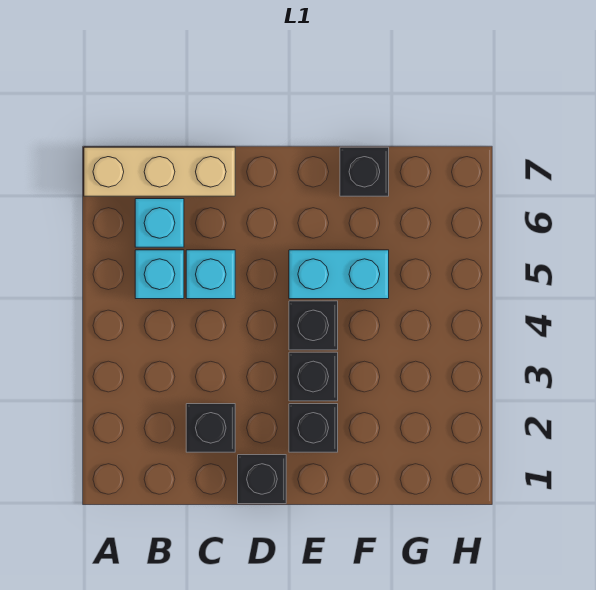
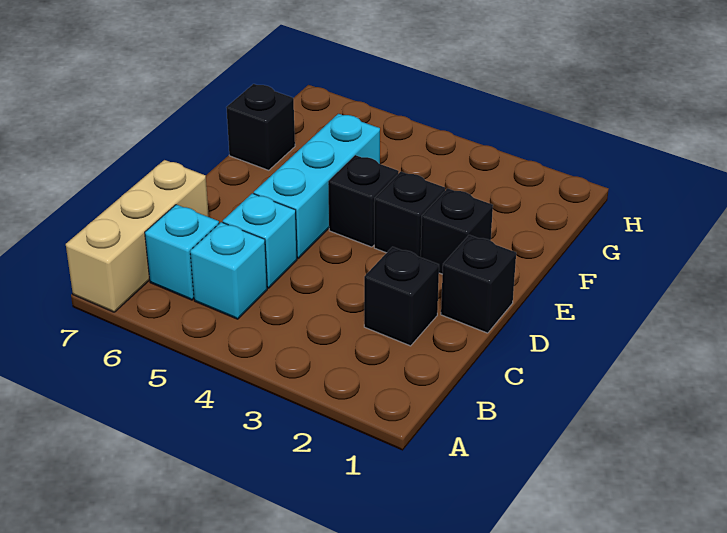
cyan brick E5:F5 level 1 -> cyan brick D5:F5 level 1

